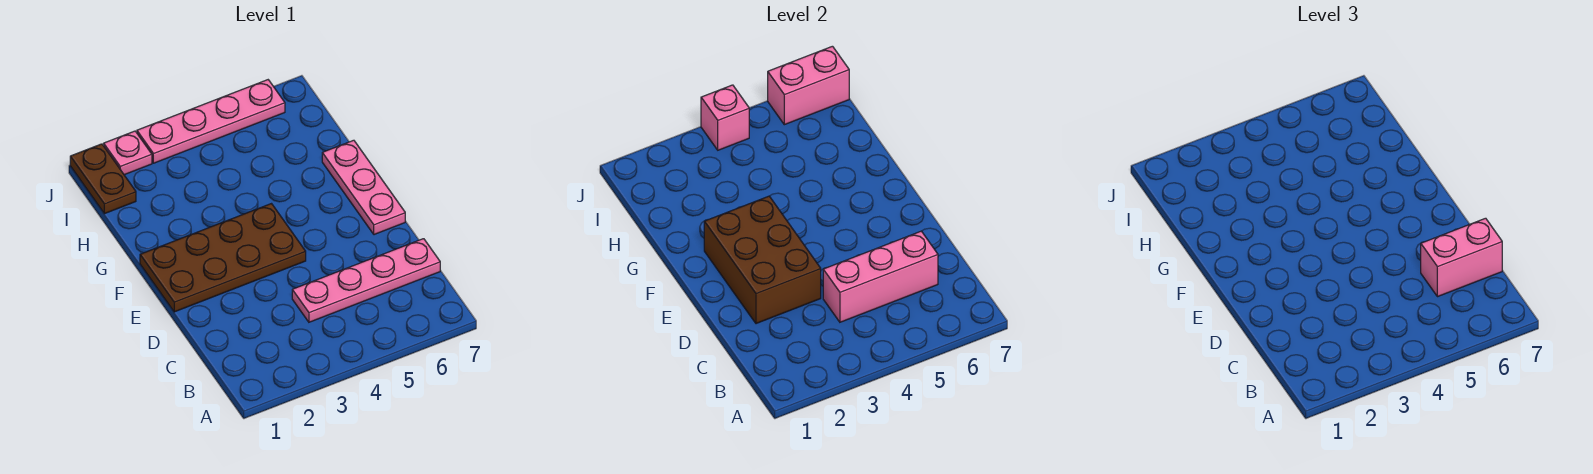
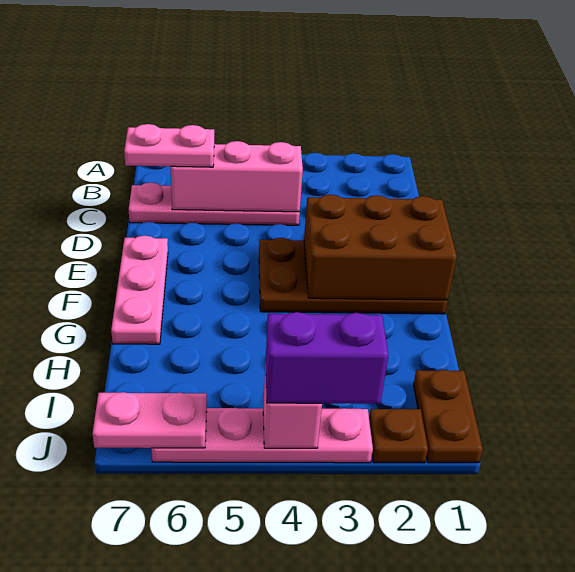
pink brick C6:C7 level 3 -> pink plate C6:C7 level 3
brown brick D2:F3 level 2 -> brown brick E1:F3 level 2
pink plate J2 level 1 -> brown plate J2 level 1
none -> purple brick J3:J4 level 3
pink brick J6:J7 level 2 -> pink plate J6:J7 level 2

